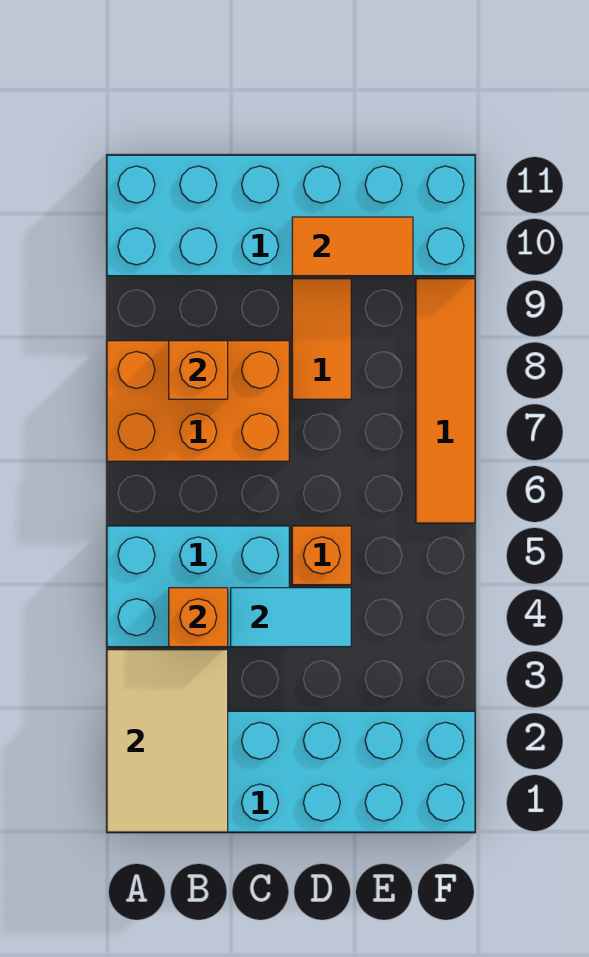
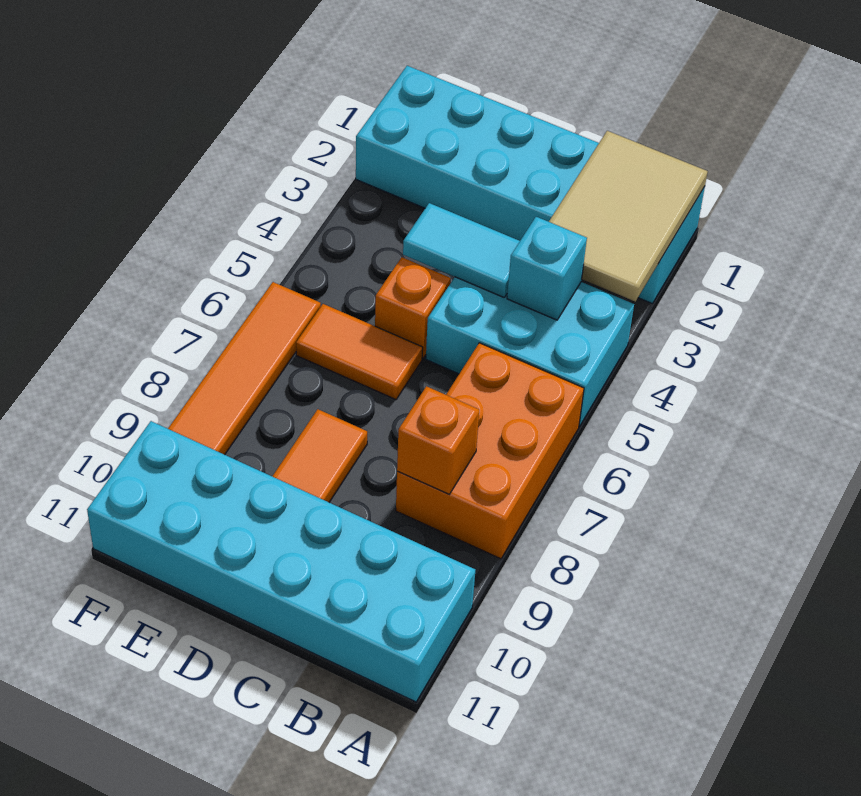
orange brick A7:C8 level 1 -> orange brick A6:B8 level 1
orange brick B4 level 2 -> cyan brick B4 level 2
orange tile D10:E10 level 2 -> orange tile D6:E6 level 1

